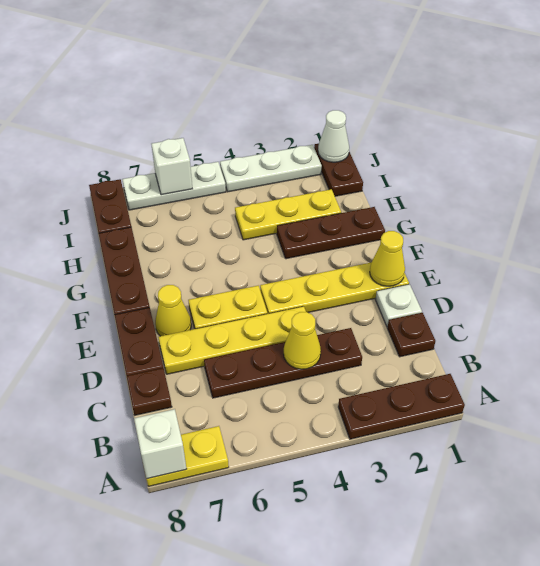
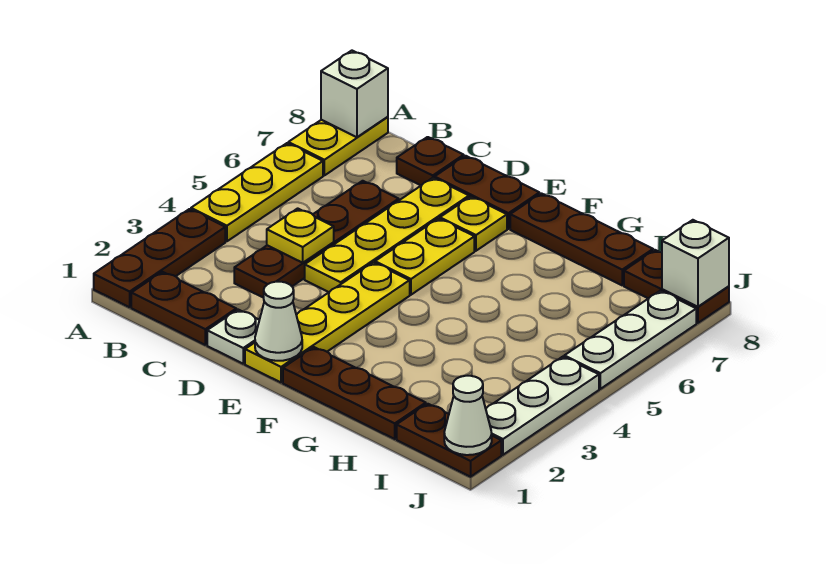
brown plate C1 level 1 -> brown plate B1:C1 level 1
yellow cone C4 level 2 -> yellow plate C4 level 2
yellow cone E1 level 2 -> white cone E1 level 2
yellow cone E7 level 1 -> yellow plate E7 level 1
brown plate G1:G3 level 1 -> brown plate F1:H1 level 1
yellow plate H2:H4 level 1 -> yellow plate A4:A6 level 1
white brick J6 level 2 -> white brick J8 level 2

